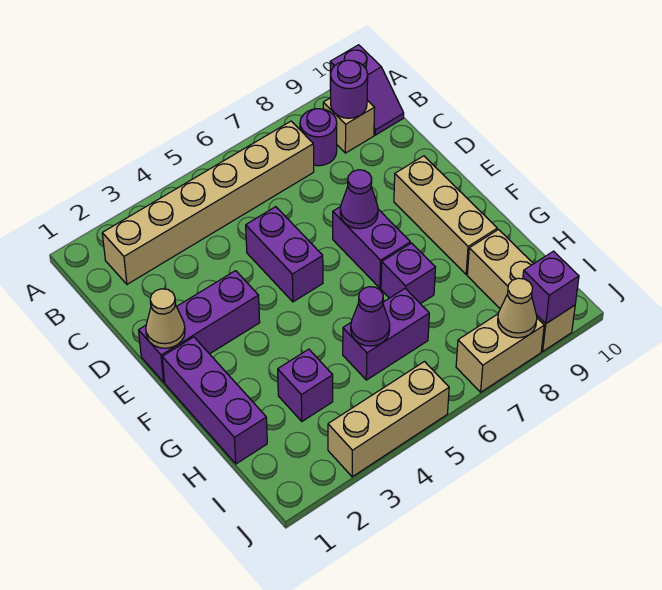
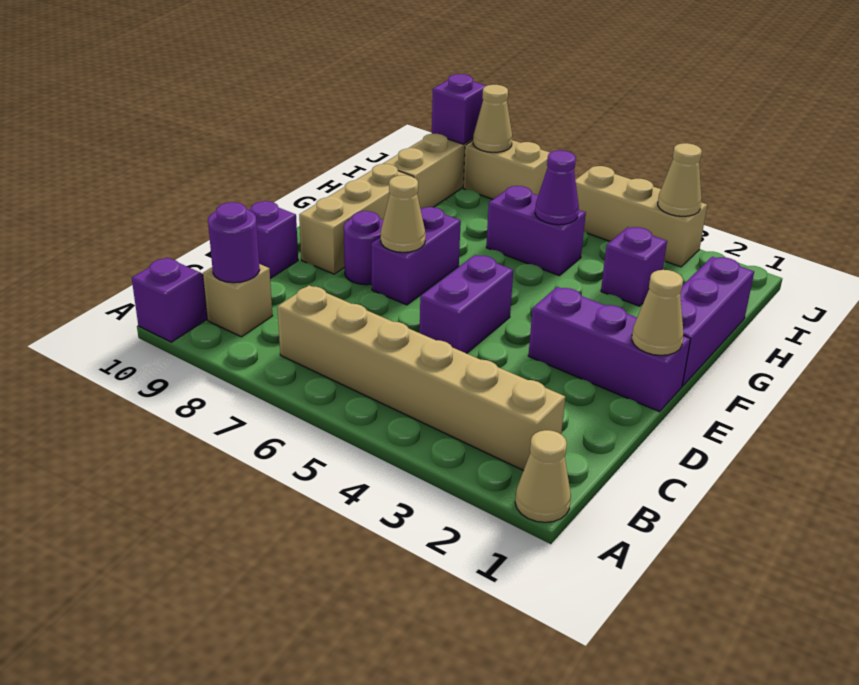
none -> tan cone A1 level 1
purple round brick B8 level 1 -> purple round brick E8 level 1
purple cone E7 level 2 -> tan cone E7 level 2
purple brick G7 level 1 -> purple brick D10 level 1
none -> tan cone J3 level 2

